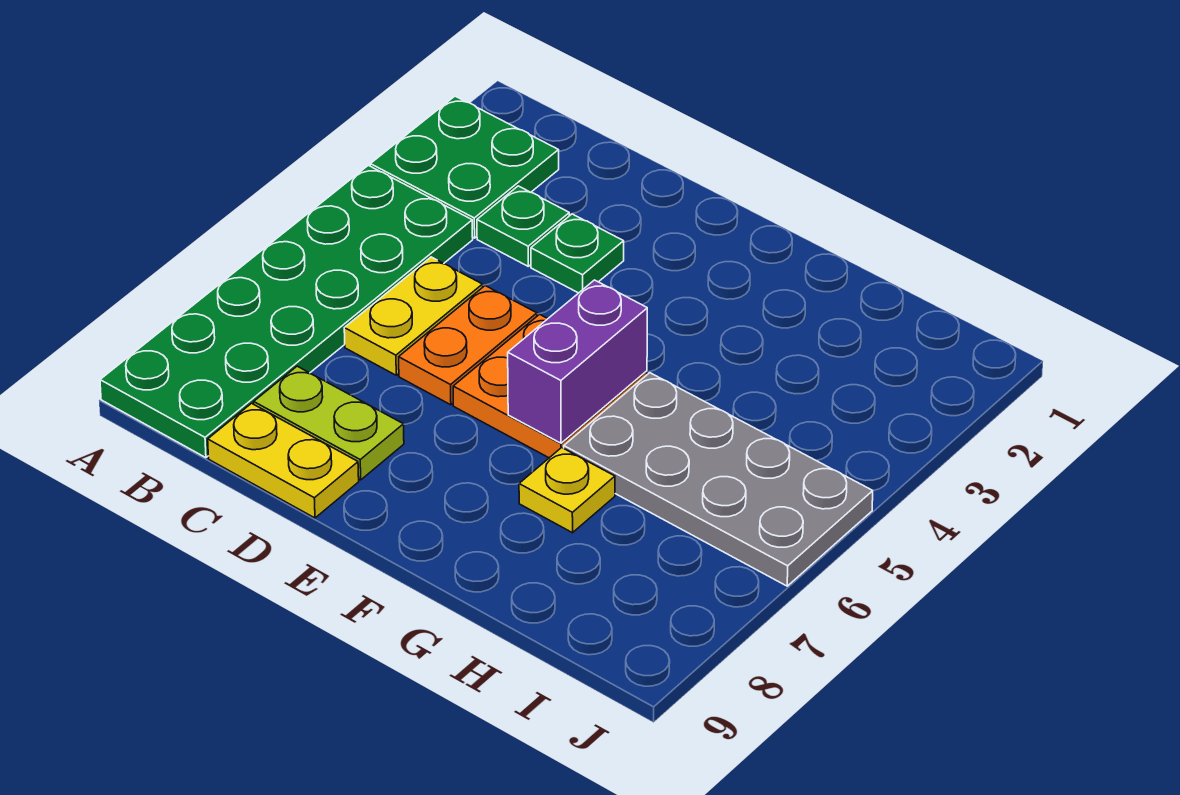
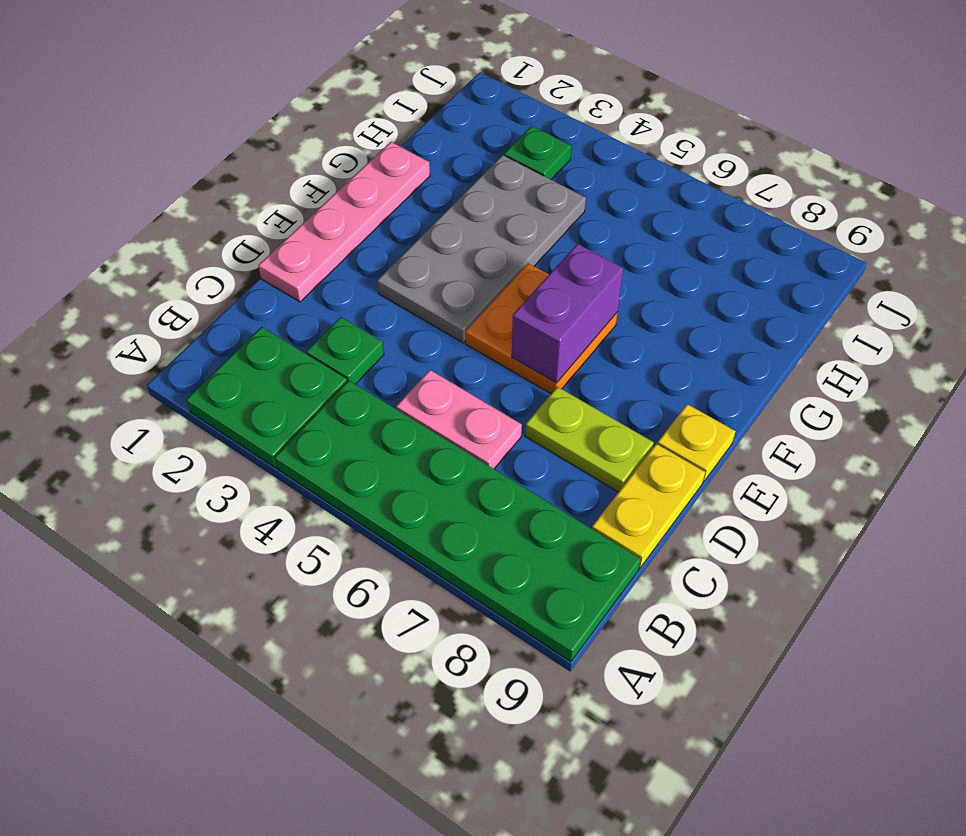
yellow plate C5:C6 level 1 -> pink plate C5:C6 level 1
lime plate C8:D8 level 1 -> lime plate D7:D8 level 1
none -> pink plate D1:G1 level 1
green plate D3 level 1 -> green plate I3 level 1
orange plate D5:D6 level 1 -> none
purple brick F5:F6 level 2 -> purple brick E6:F6 level 2
grey plate G5:J6 level 1 -> grey plate E3:H4 level 1
yellow plate G7 level 1 -> yellow plate E9 level 1

